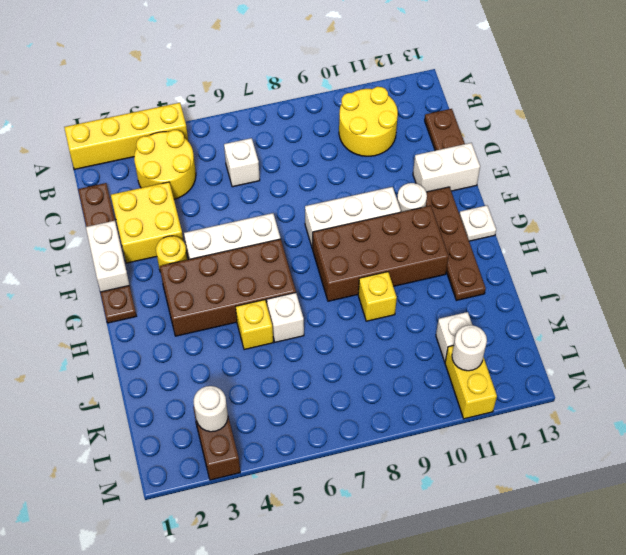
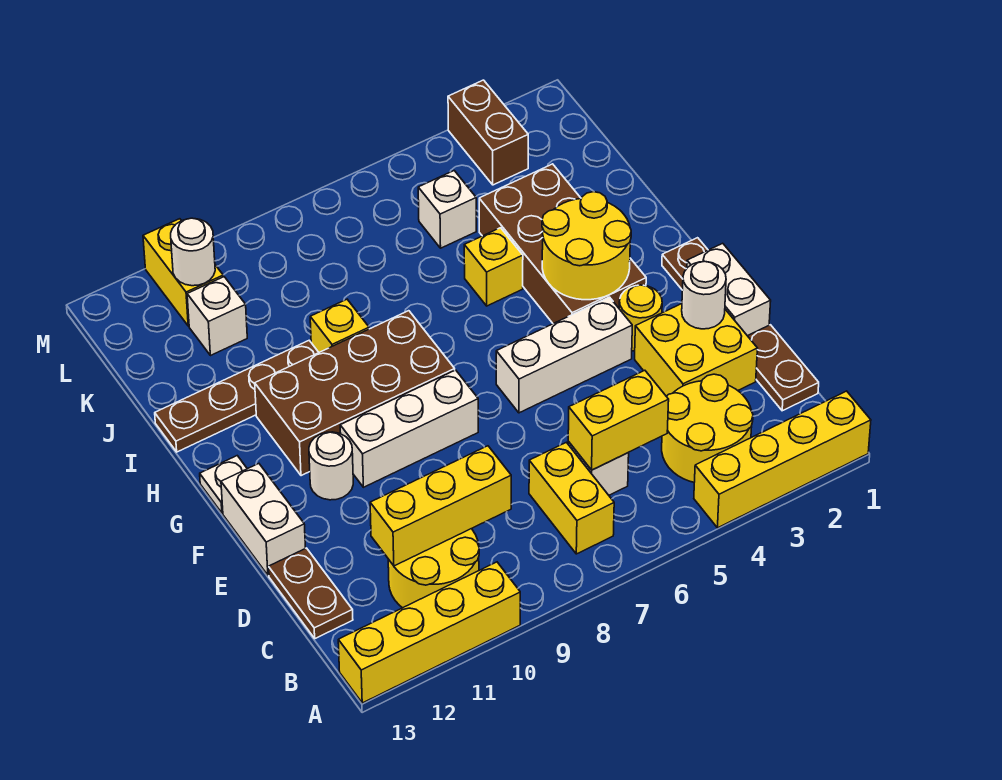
none -> yellow brick A10:A13 level 1
none -> yellow brick B7:C7 level 1
none -> yellow brick C5:C6 level 2
none -> yellow brick C9:C11 level 2
white brick E12:E13 level 1 -> white brick E13:F13 level 1
brown plate F12:I12 level 1 -> brown plate I10:I13 level 1
brown brick G3:H6 level 1 -> brown brick G3:J4 level 1
none -> yellow round brick G3:H4 level 2
white brick I6 level 1 -> white brick K5 level 1
white round brick L3 level 2 -> white round brick E2 level 2

